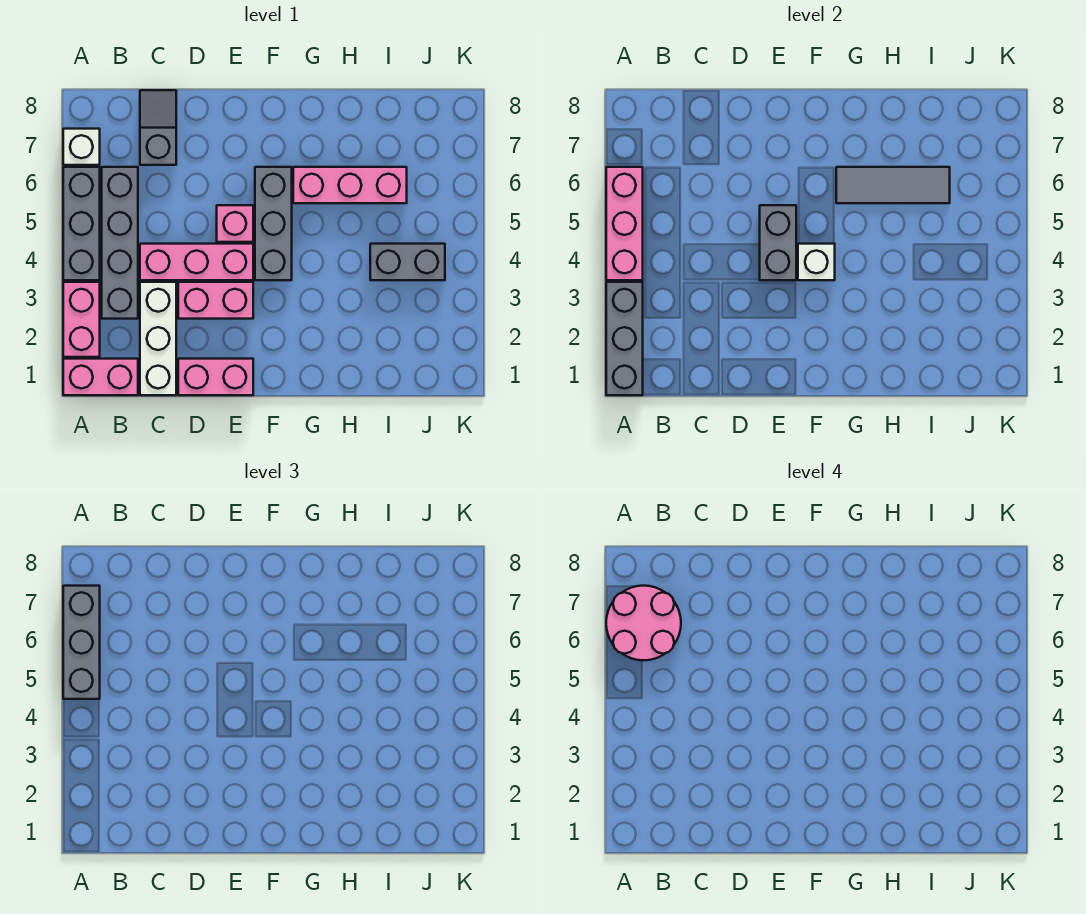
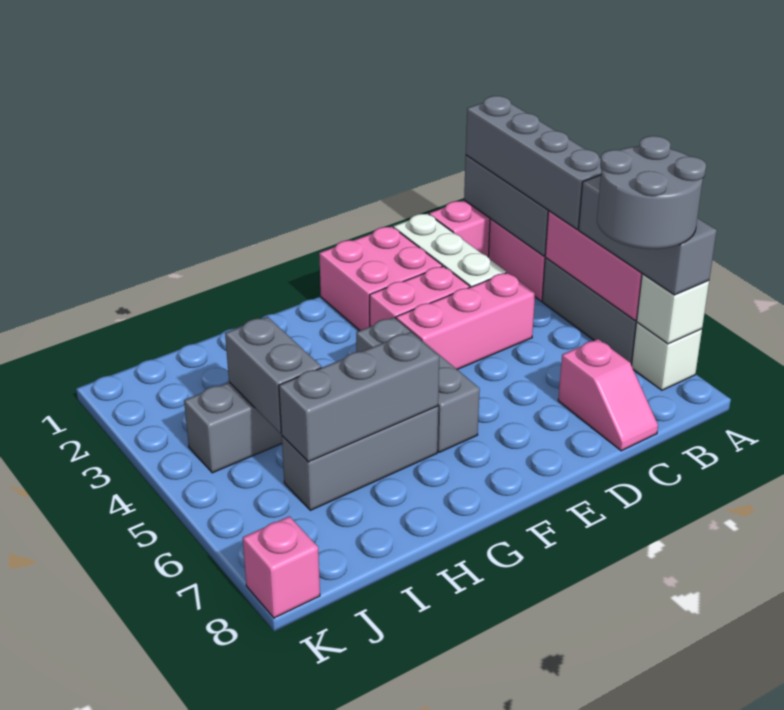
pink round brick A6:B7 level 4 -> grey round brick A6:B7 level 4
grey brick B3:B6 level 1 -> grey brick A1:A4 level 3
grey slope C7:C8 level 1 top 7 -> pink slope C7:C8 level 1 top 7
pink brick D1:E1 level 1 -> pink brick D1:E2 level 1
grey brick E4:E5 level 2 -> grey brick I4:I5 level 2
pink brick E5 level 1 -> pink brick K8 level 1
white brick F4 level 2 -> white brick A7 level 2
pink brick G6:I6 level 1 -> grey brick G6:I6 level 1
grey tile G6:I6 level 2 -> grey brick G6:I6 level 2

